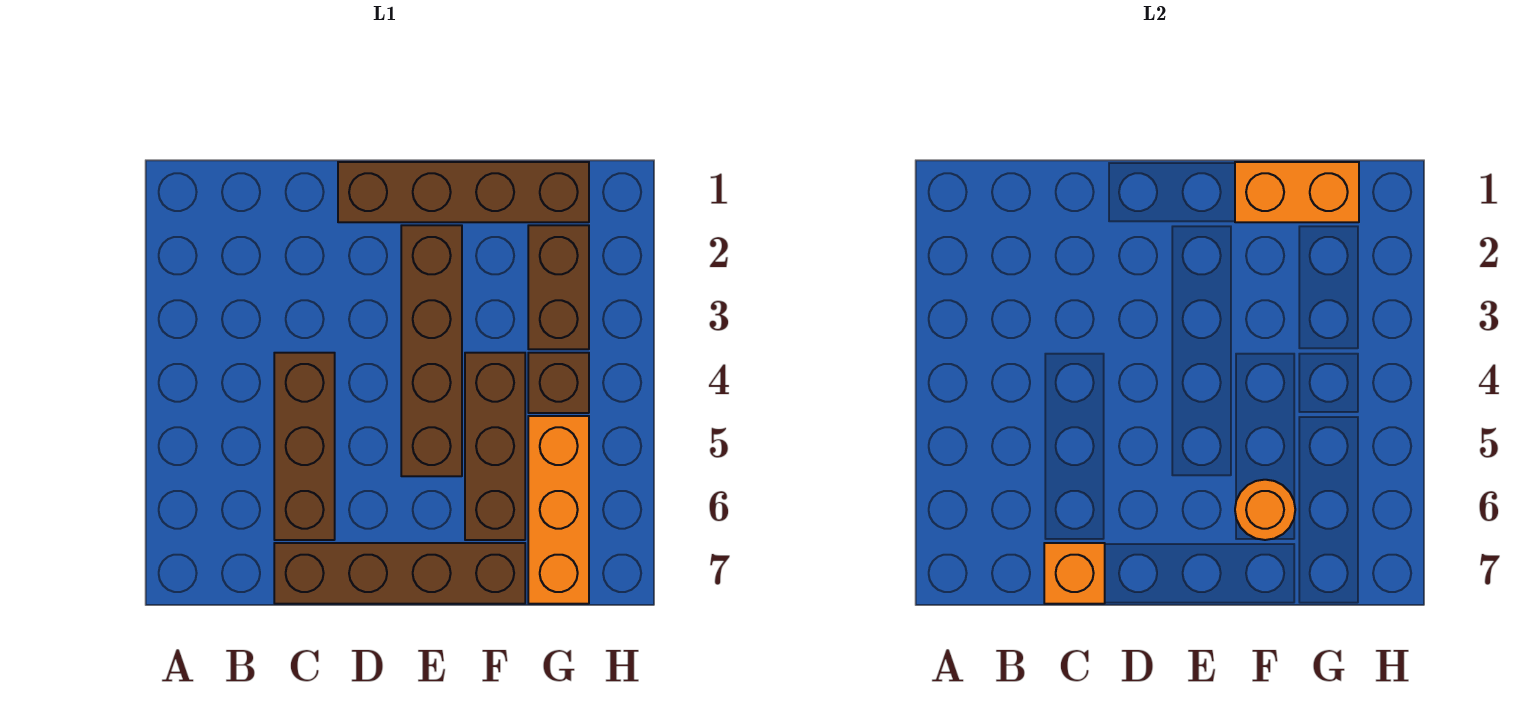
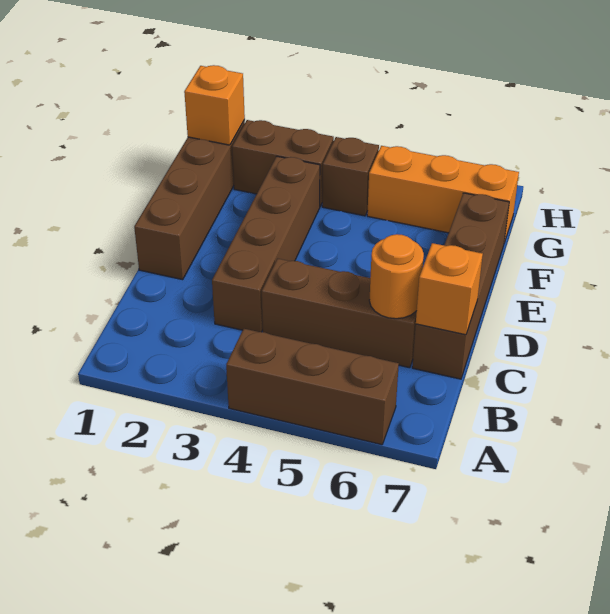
brown brick E2:E5 level 1 -> brown brick C3:F3 level 1
orange brick F1:G1 level 2 -> orange brick G1 level 2
brown brick F4:F6 level 1 -> brown brick A4:A6 level 1
orange round brick F6 level 2 -> orange round brick C6 level 2

